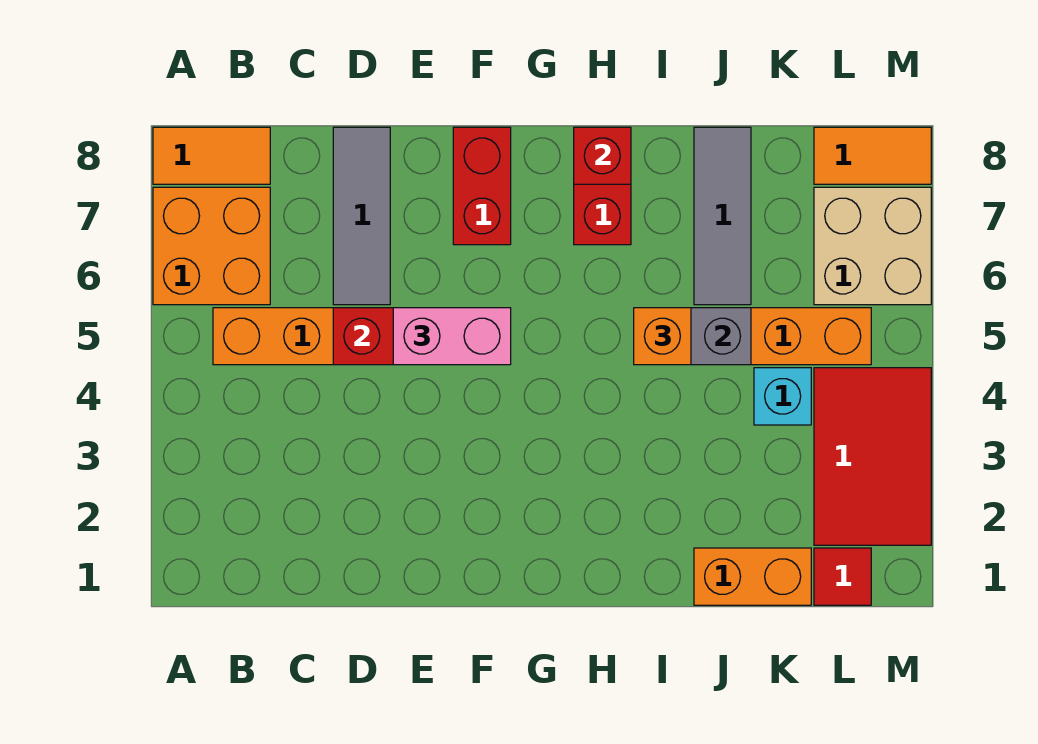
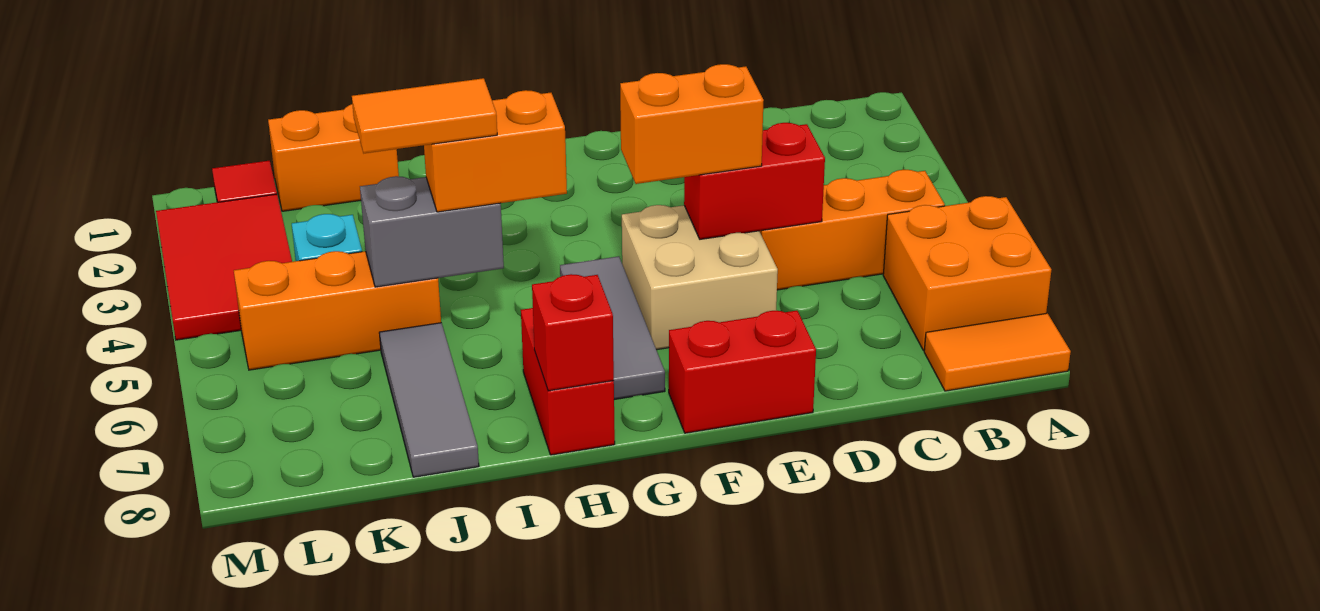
grey tile D6:D8 level 1 -> grey tile G5:G7 level 1
pink brick E5:F5 level 3 -> orange brick E5:F5 level 3
red brick F7:F8 level 1 -> red brick E8:F8 level 1
orange brick I5 level 3 -> orange brick H5:I5 level 3
tan brick L6:M7 level 1 -> tan brick E5:F6 level 1
orange tile L8:M8 level 1 -> orange tile I5:J5 level 4

